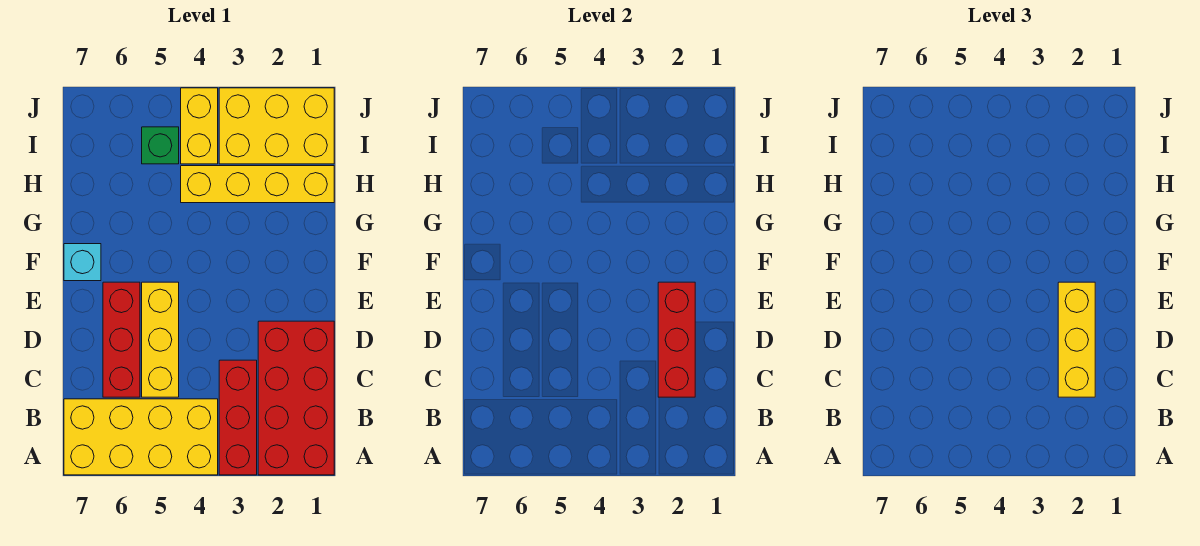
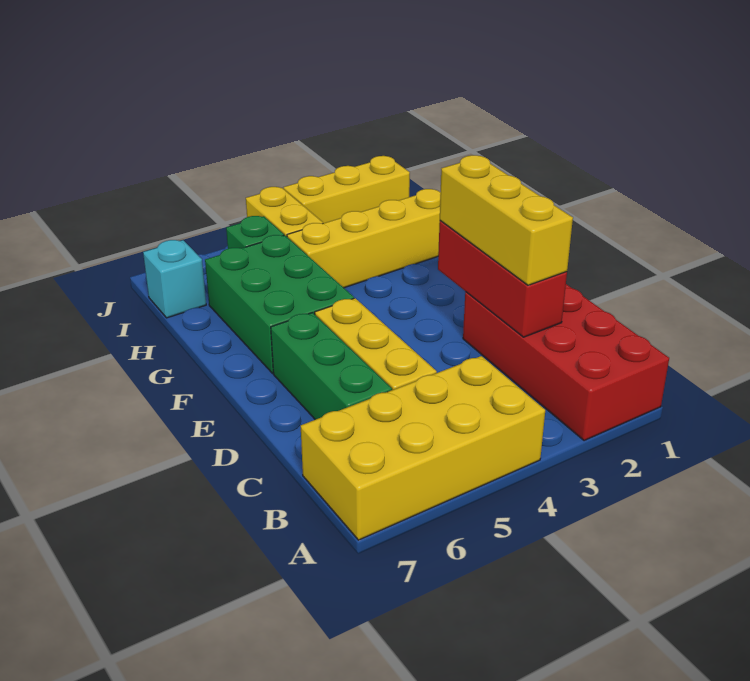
red brick A3:C3 level 1 -> none
red brick C6:E6 level 1 -> green brick C6:E6 level 1
none -> green brick F5:H6 level 1
cyan brick F7 level 1 -> cyan brick I7 level 1
yellow brick I1:J3 level 1 -> yellow brick J1:J3 level 1

